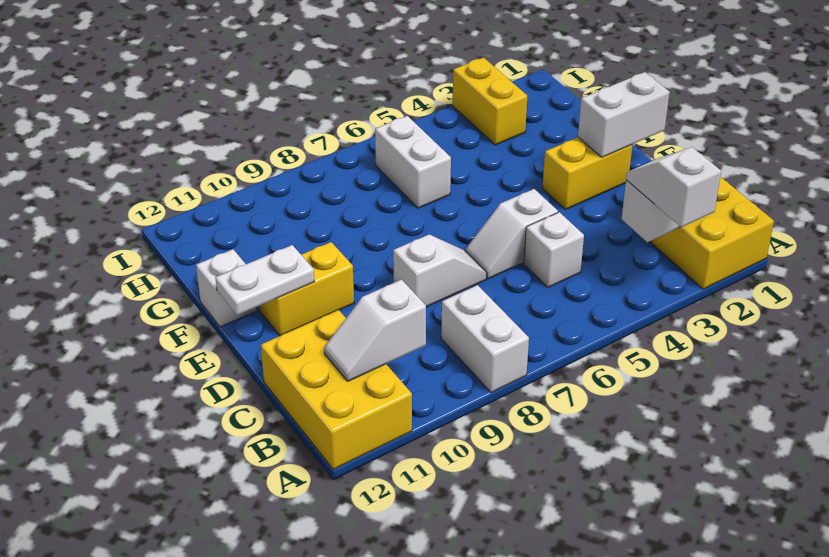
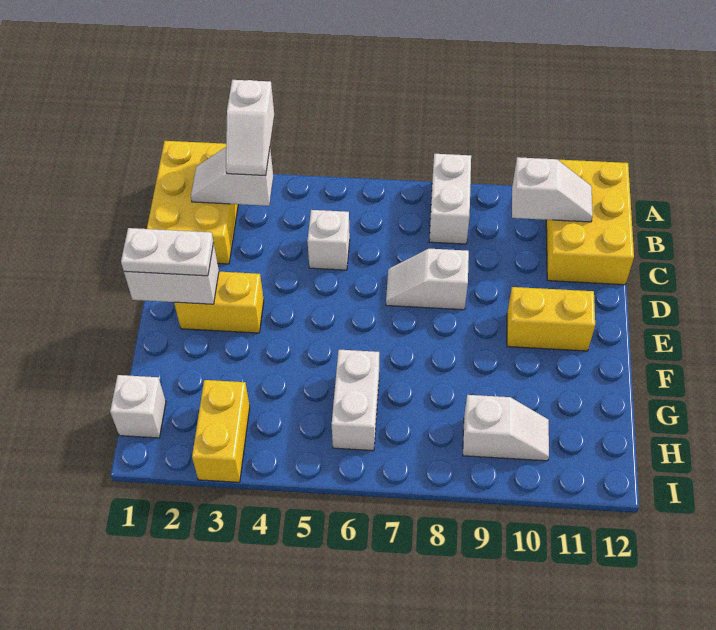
white slope D5:D6 level 1 top 5 -> white slope H9:H10 level 1 top 9
white plate E11:E12 level 2 -> white plate E1:E2 level 3
white brick F12 level 1 -> white brick H1 level 1

